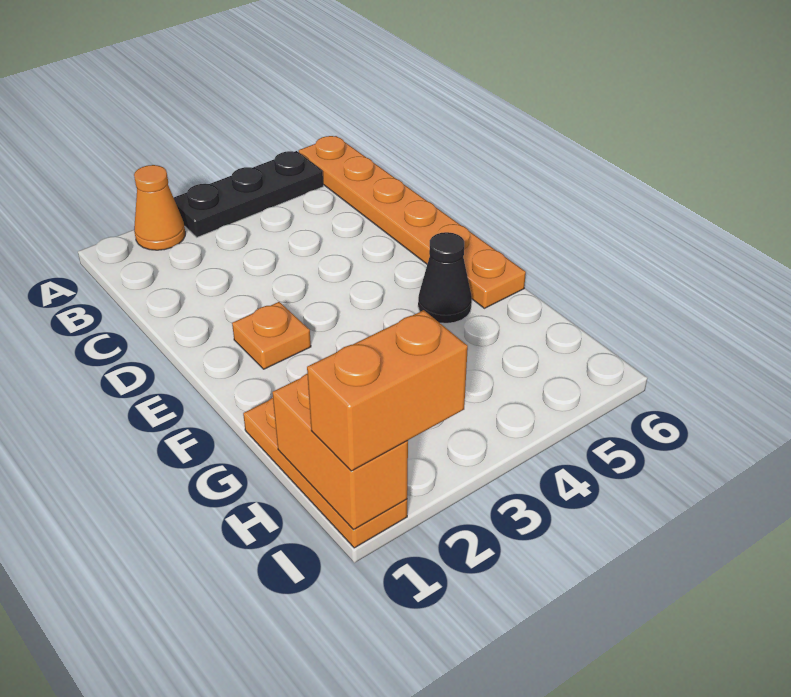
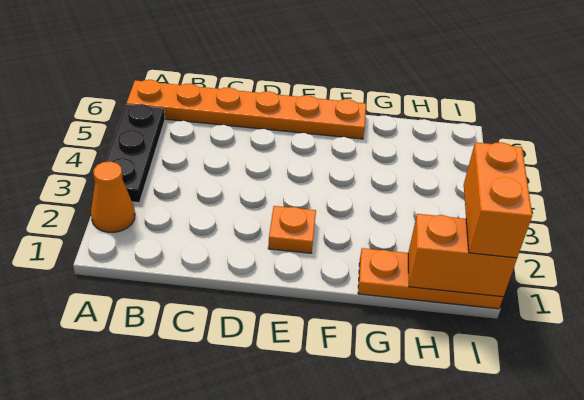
black cone F5 level 1 -> none

